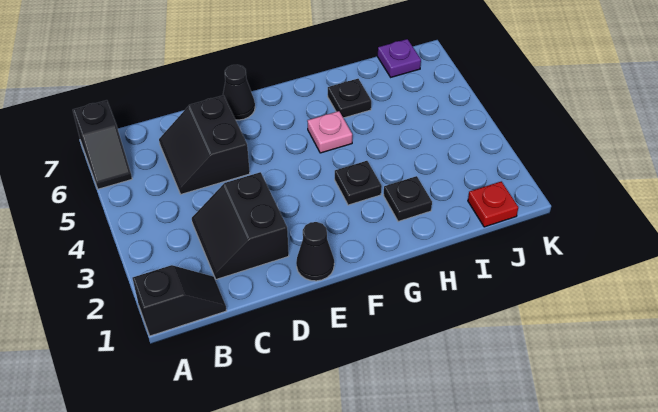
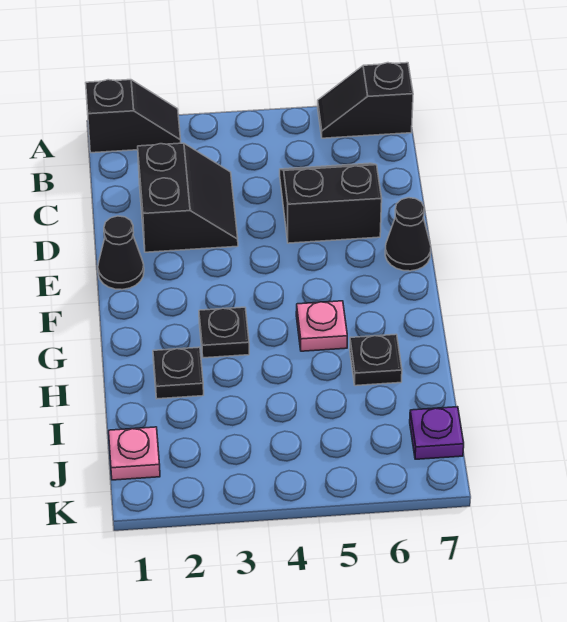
black slope A1:B1 level 1 top A -> black slope A1:A2 level 1 top 1
black slope C2:D3 level 1 top D -> black slope C2:D3 level 1 top 2
red plate J1 level 1 -> pink plate J1 level 1

